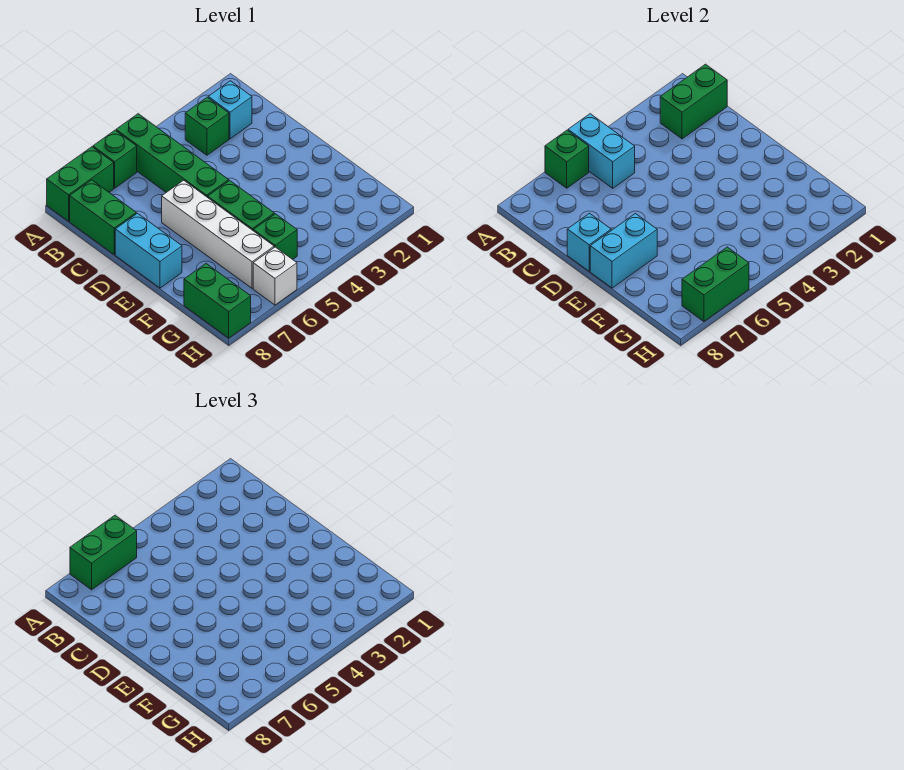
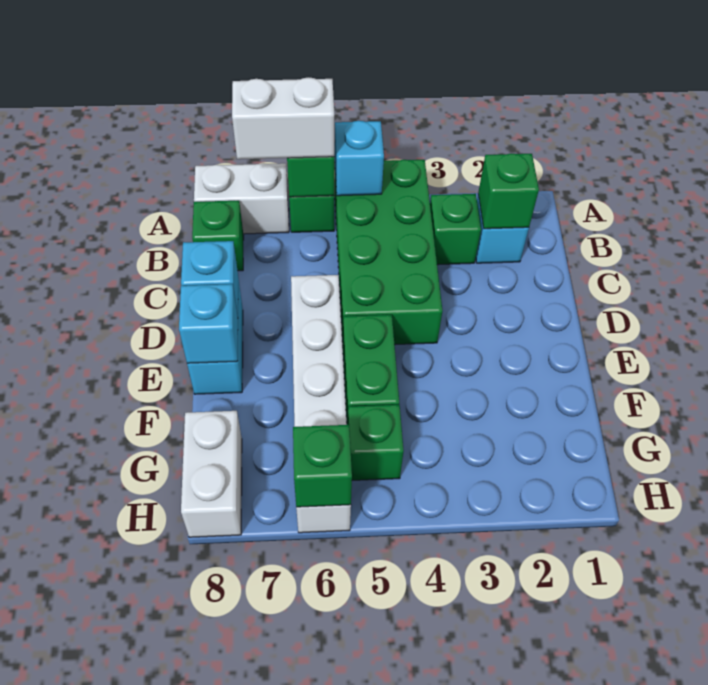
green brick A5:D5 level 1 -> green brick A4:D5 level 1
cyan brick A5:B5 level 2 -> cyan brick A5 level 2
green brick A6:A7 level 3 -> white brick A6:A7 level 3
green brick A7:A8 level 1 -> white brick A7:A8 level 1
green brick B1:B2 level 2 -> green brick B2 level 2
green brick B8:C8 level 1 -> green brick B8 level 1
cyan brick E7:E8 level 2 -> cyan brick E8 level 2
green brick G8:H8 level 1 -> white brick G8:H8 level 1
green brick H6:H7 level 2 -> green brick H6 level 2

